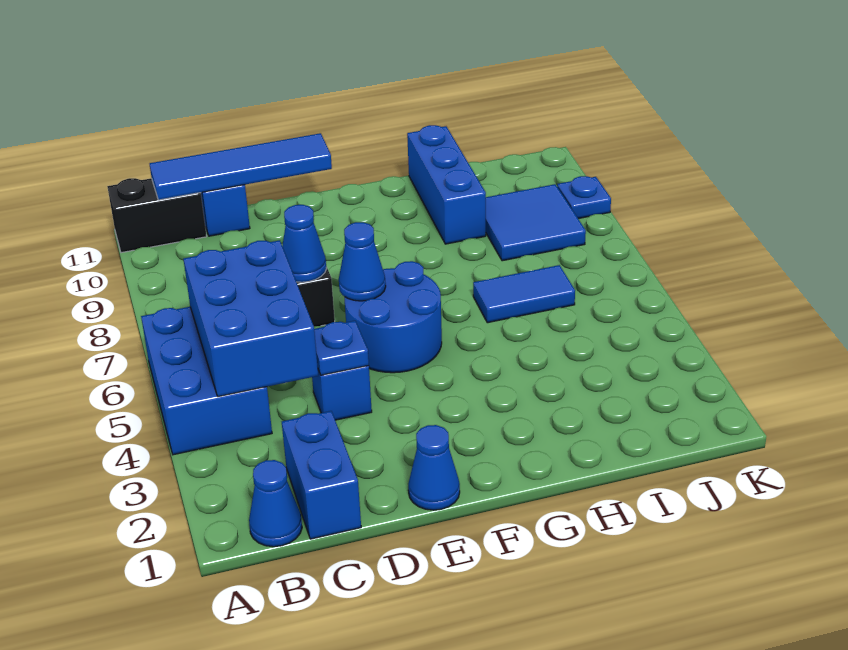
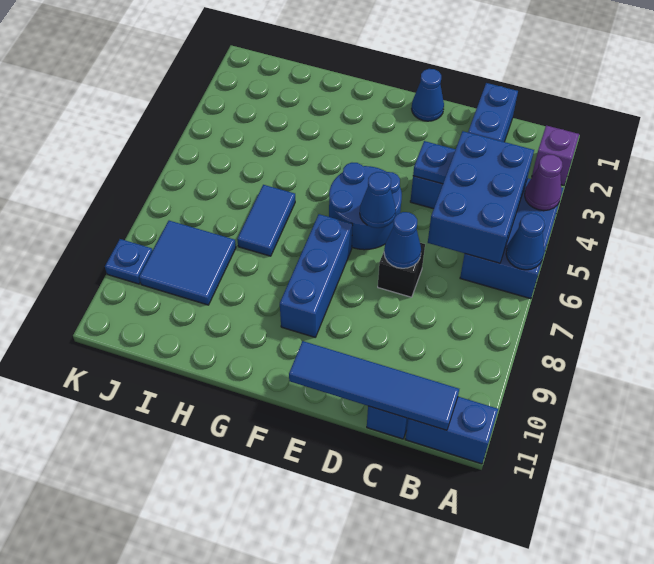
none -> purple brick A2 level 1
none -> purple cone A4 level 2
black brick A11:B11 level 1 -> blue brick A11:B11 level 1
blue cone B1 level 1 -> blue cone A6 level 2
blue tile H6:I6 level 1 -> blue tile H6:H7 level 1
blue brick H9:H11 level 1 -> blue brick F7:F9 level 1

